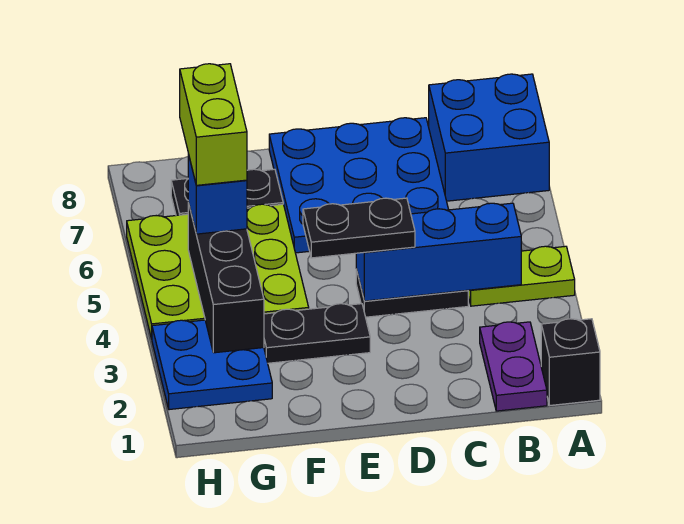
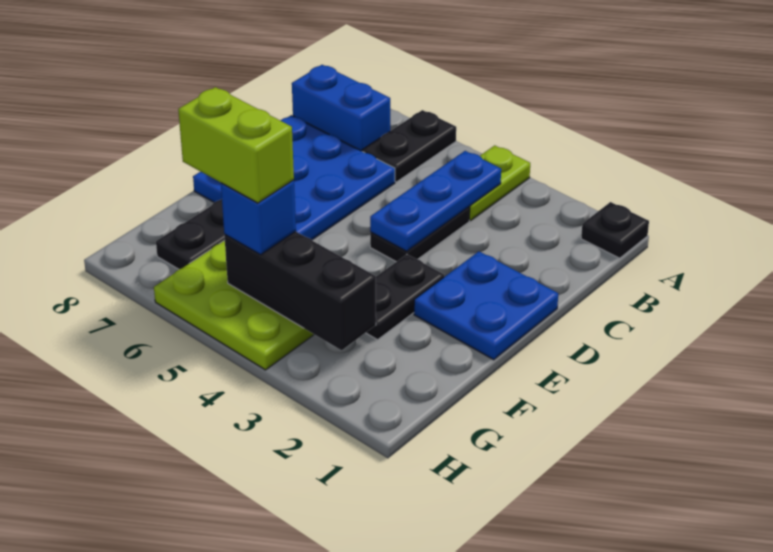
black brick A1 level 1 -> black plate A1 level 1
blue brick A7:B8 level 1 -> blue brick B7:B8 level 1
purple plate B1:B2 level 1 -> none
blue brick B4:D4 level 2 -> blue plate B4:D4 level 2
black plate D4:E4 level 3 -> black plate A6:B6 level 1
blue plate G2:H3 level 1 -> blue plate D1:E2 level 1

